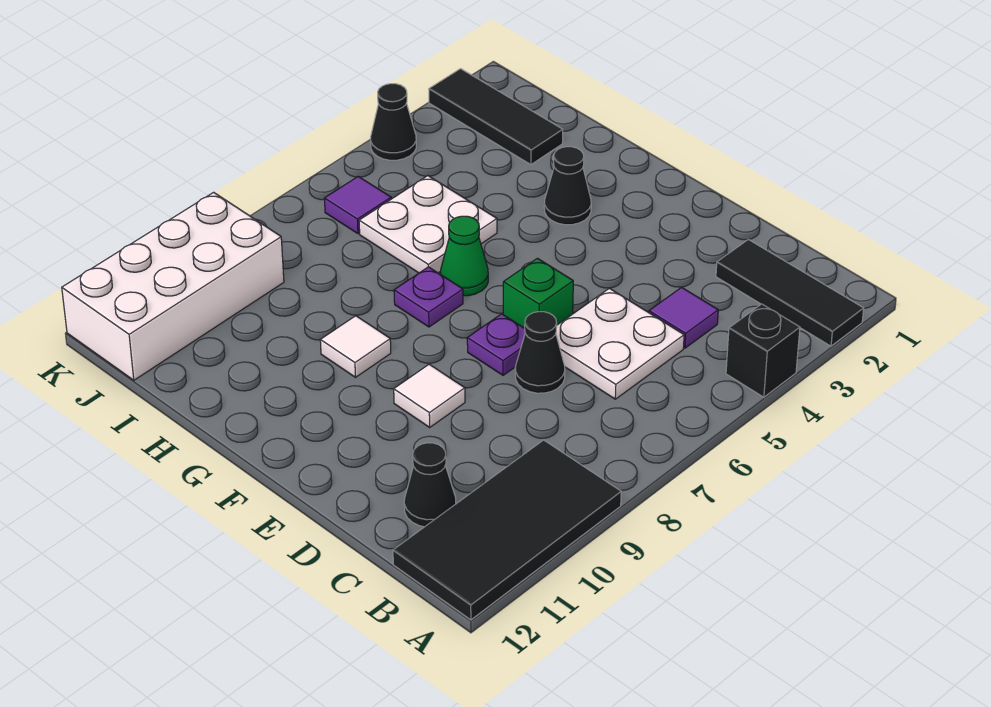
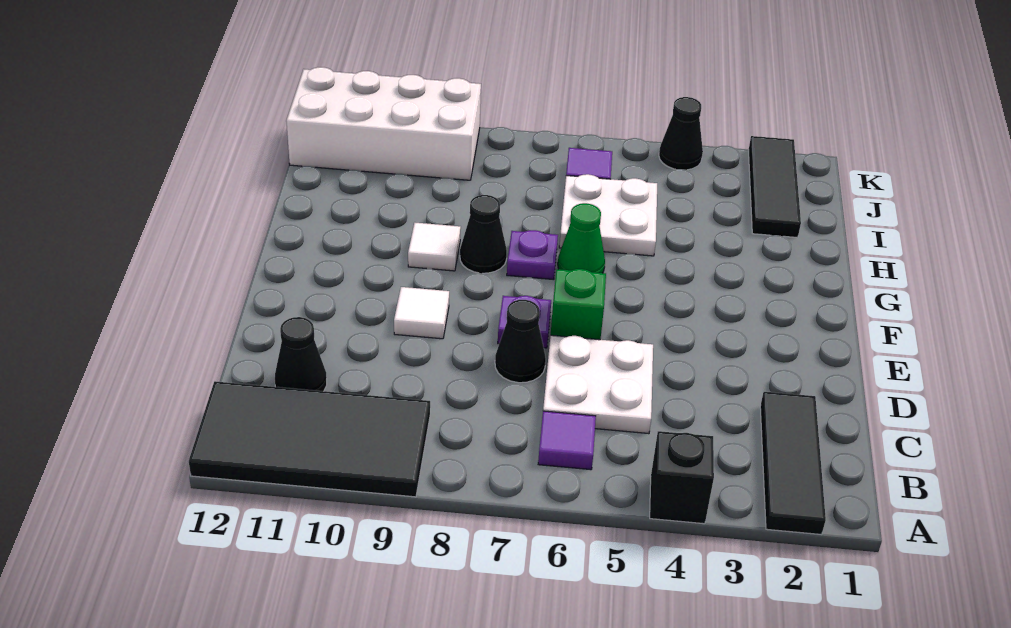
purple tile C4 level 1 -> purple tile B6 level 1
black cone G3 level 1 -> black cone G8 level 1

